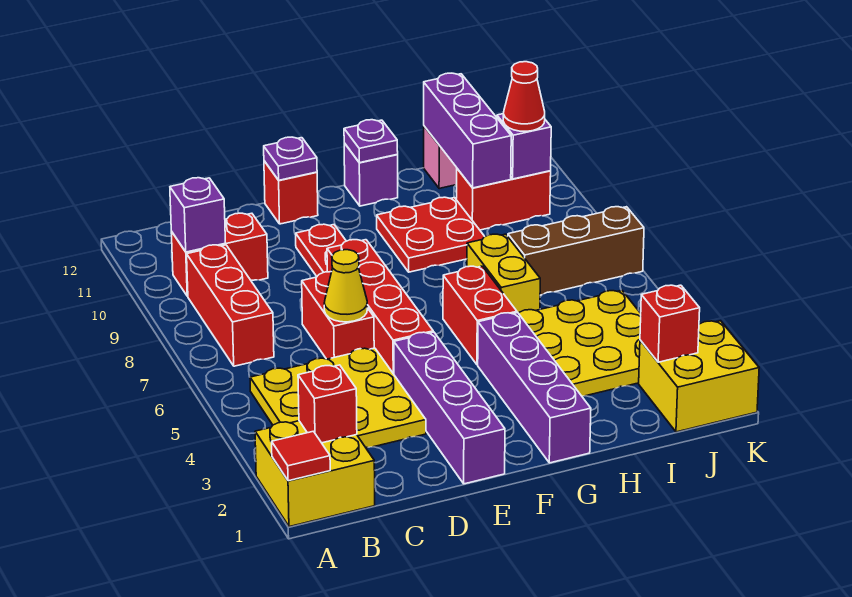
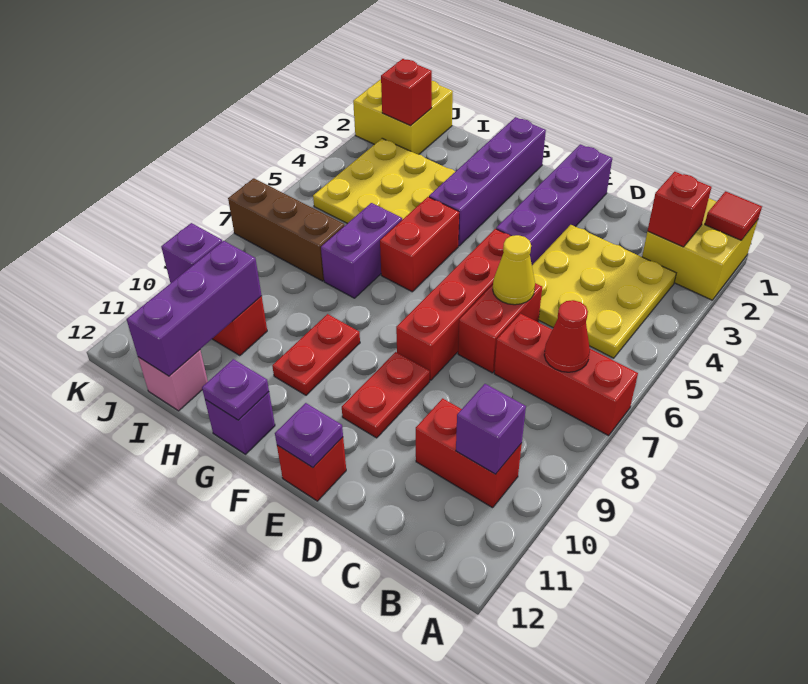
red brick B7:B9 level 1 -> red brick A7:C7 level 1
red plate G9:H10 level 1 -> red plate G9:G10 level 1
yellow brick H6:H7 level 1 -> purple brick H6:H7 level 1
red cone J10 level 3 -> red cone B7 level 2

